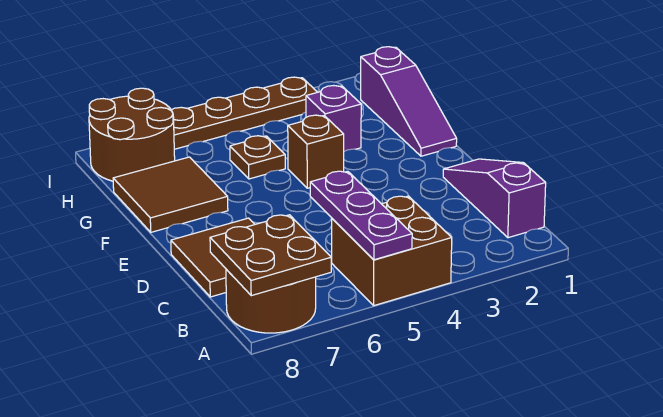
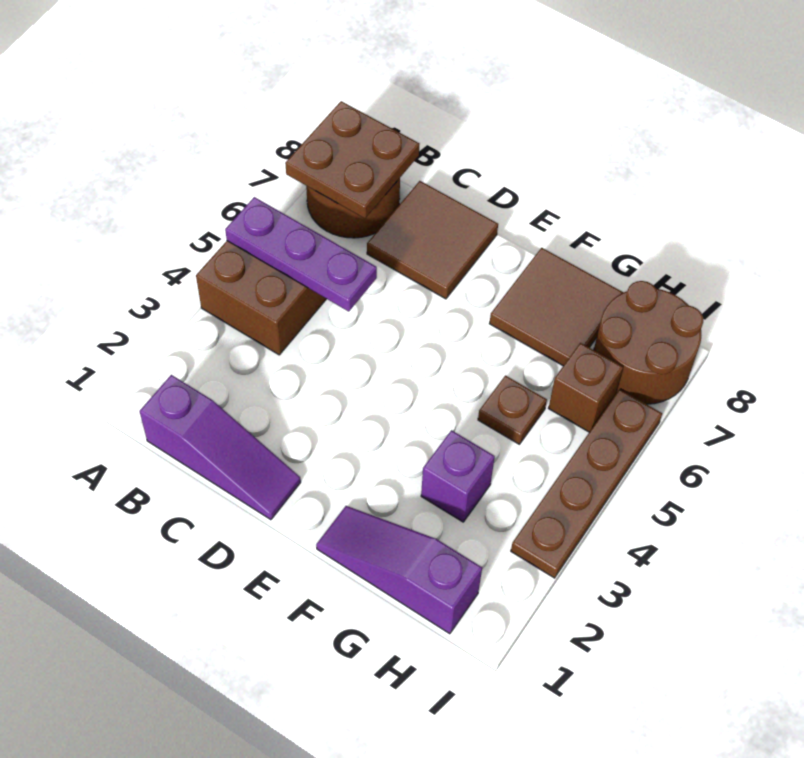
brown brick F4 level 1 -> brown brick H6 level 1

